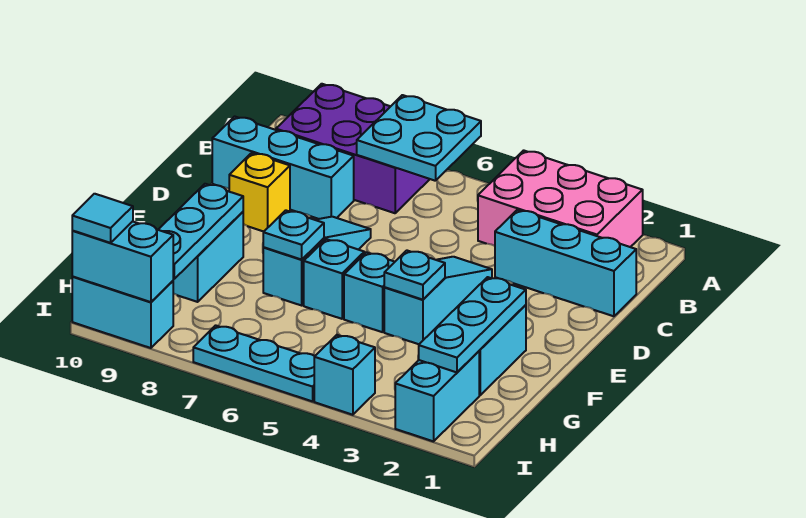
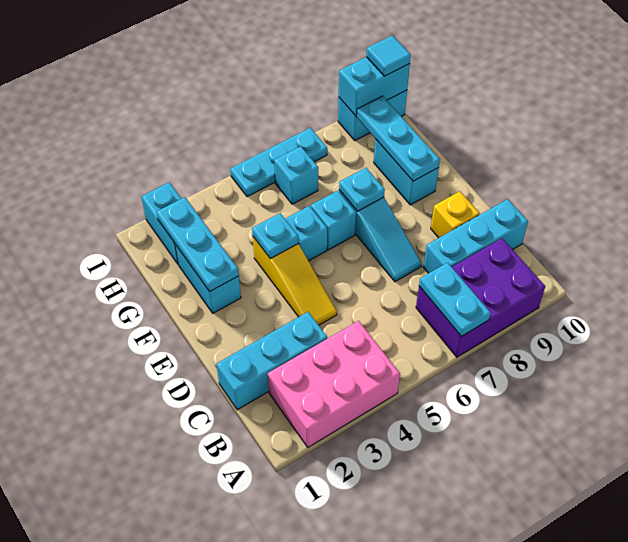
cyan plate A6:B7 level 2 -> cyan plate A7:B7 level 2
cyan slope D4:F4 level 1 top F -> yellow slope D4:F4 level 1 top F
cyan brick I4 level 1 -> cyan brick H6 level 1

